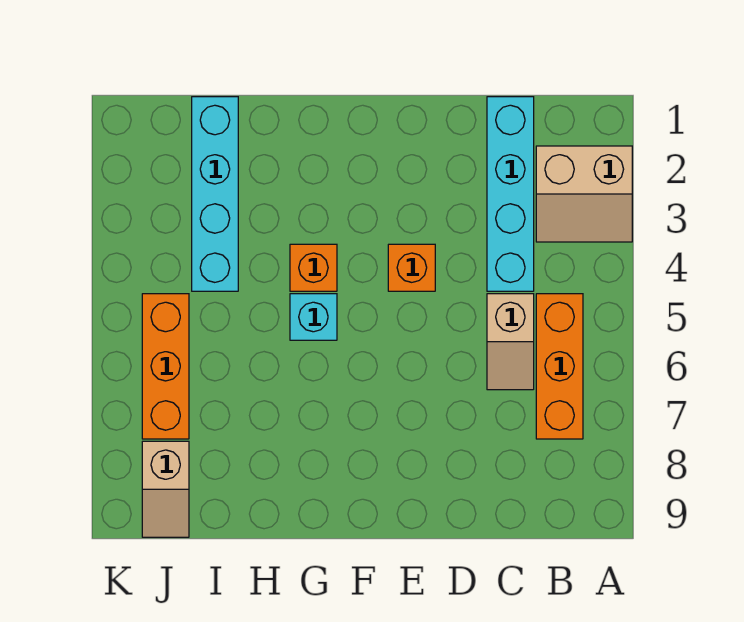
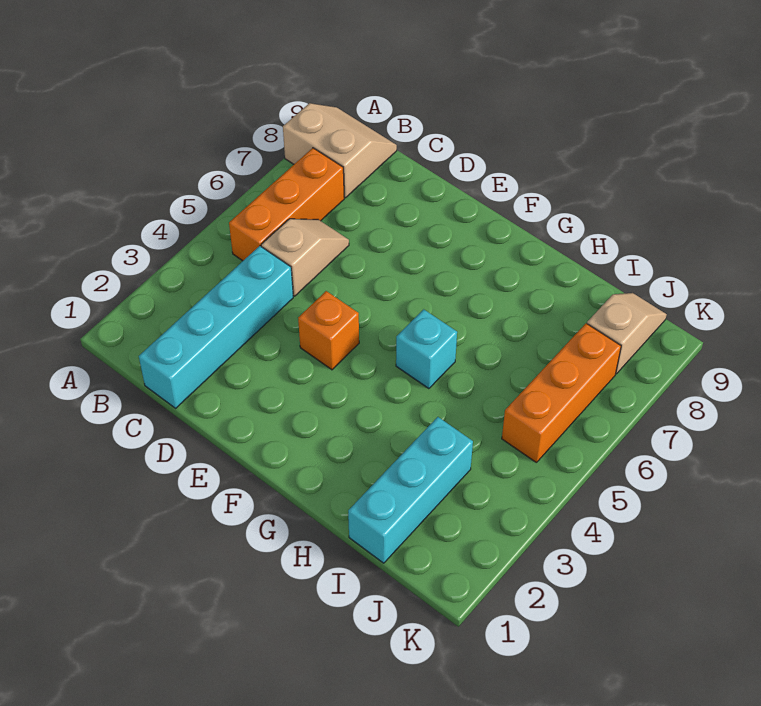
tan slope A2:B3 level 1 top 2 -> tan slope A8:B9 level 1 top 8
orange brick G4 level 1 -> none
cyan brick I1:I4 level 1 -> cyan brick I1:I3 level 1

